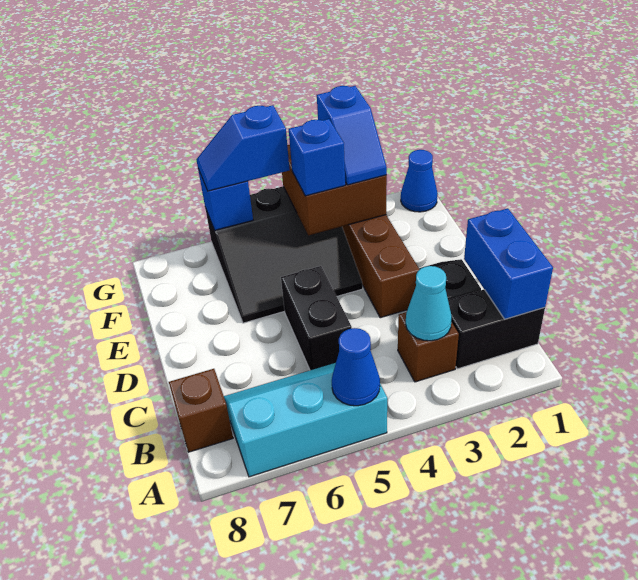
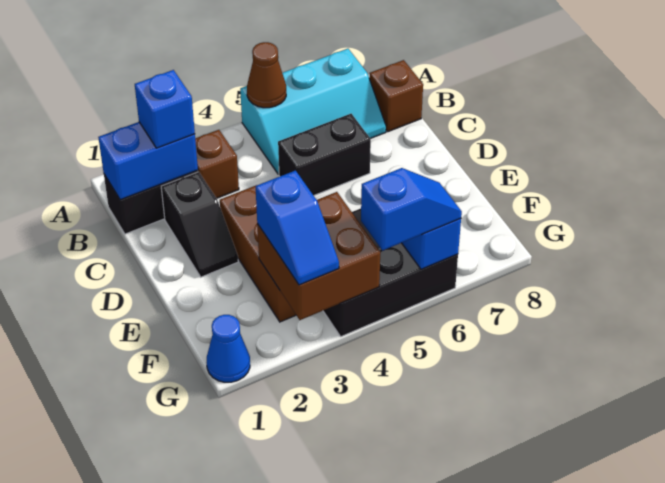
blue cone A5 level 2 -> brown cone A5 level 2
blue brick B1:C1 level 2 -> blue brick B1:B2 level 2
cyan cone B3 level 2 -> none
black brick C5:D5 level 1 -> black brick C5:C6 level 1
blue slope F3:G3 level 3 top G -> blue slope F3:G3 level 3 top F
blue brick F4 level 3 -> blue brick B2 level 3

